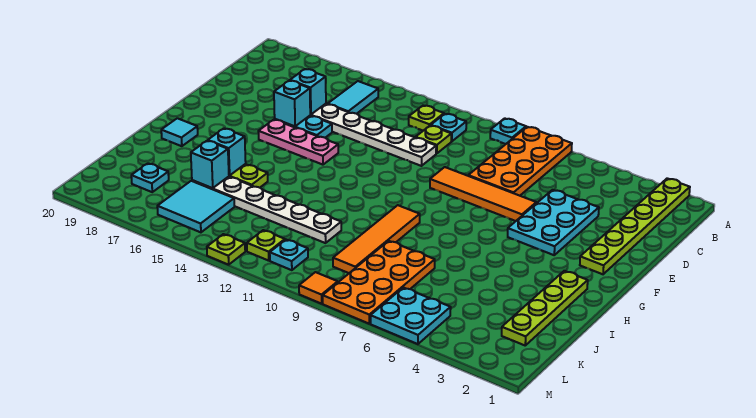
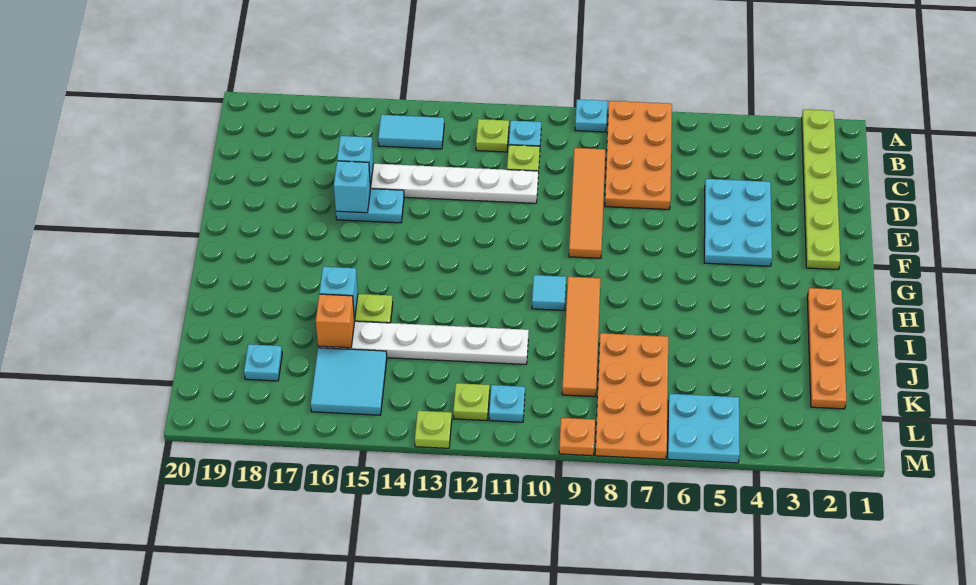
cyan tile B15:C15 level 1 -> cyan tile B14:B15 level 1
orange tile E6:E9 level 1 -> orange tile C9:F9 level 1
pink plate F14:F16 level 1 -> none
lime plate H2:K2 level 1 -> orange plate H2:K2 level 1
cyan tile H19 level 1 -> cyan tile H10 level 1
cyan brick J16 level 2 -> orange brick J16 level 2
orange tile M9 level 1 -> orange plate M9 level 1

